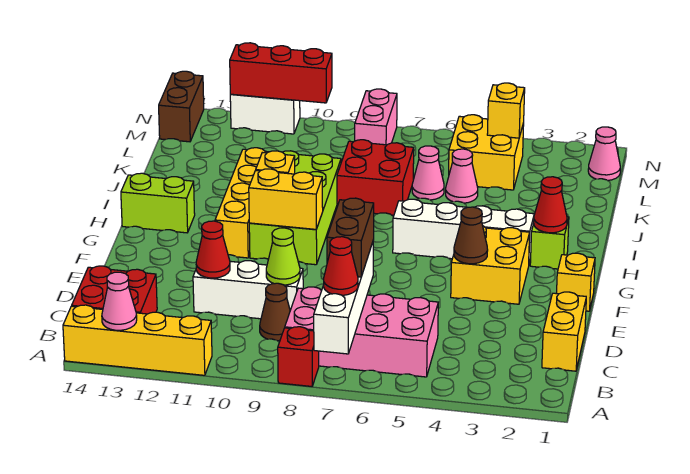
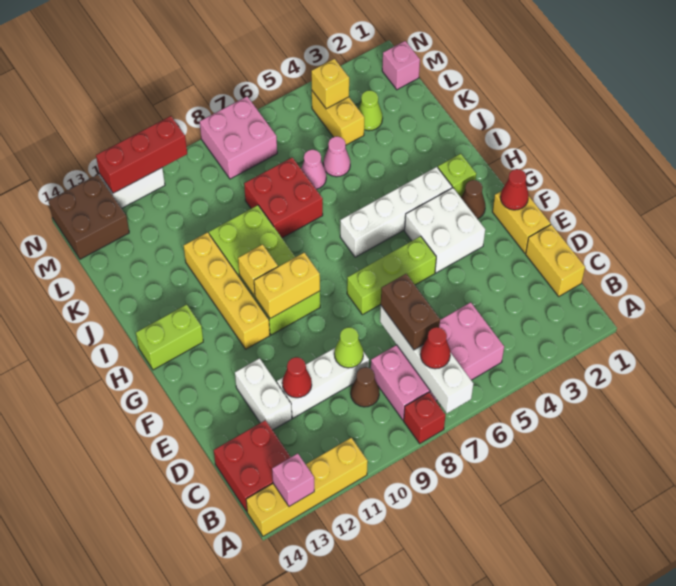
pink cone A13 level 2 -> pink brick A13 level 2
none -> white brick D12:E12 level 1
yellow brick F1 level 1 -> yellow brick E1:F1 level 1
yellow brick F3:G4 level 1 -> white brick F3:G4 level 1
brown cone F4 level 2 -> brown cone G2 level 1
none -> lime brick F5:F7 level 1
red cone H2 level 2 -> red cone F1 level 2
none -> lime cone L3 level 1
yellow brick L4:M5 level 1 -> yellow brick L4:M4 level 1
pink cone M1 level 1 -> pink brick M1 level 1
pink brick M8:N8 level 1 -> pink brick M7:N8 level 1
brown brick M14:N14 level 1 -> brown brick M13:N14 level 1

